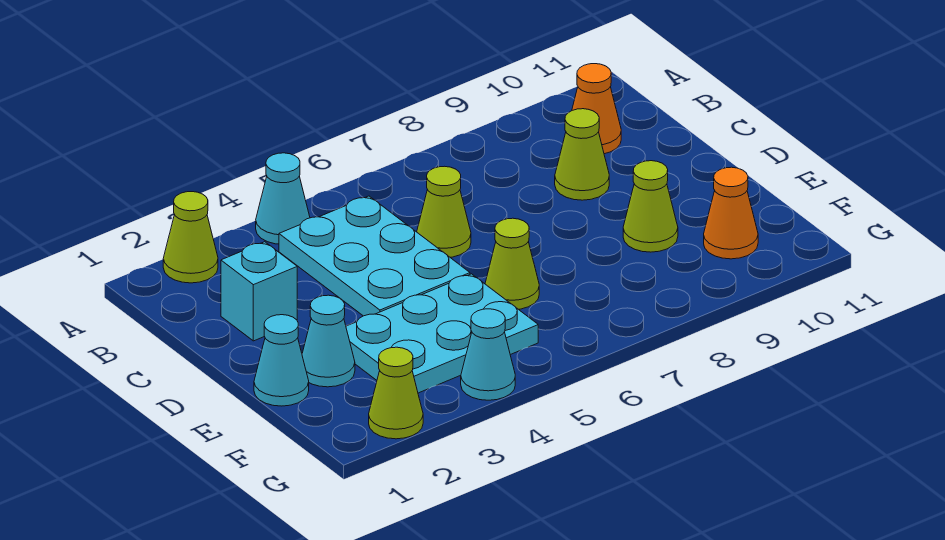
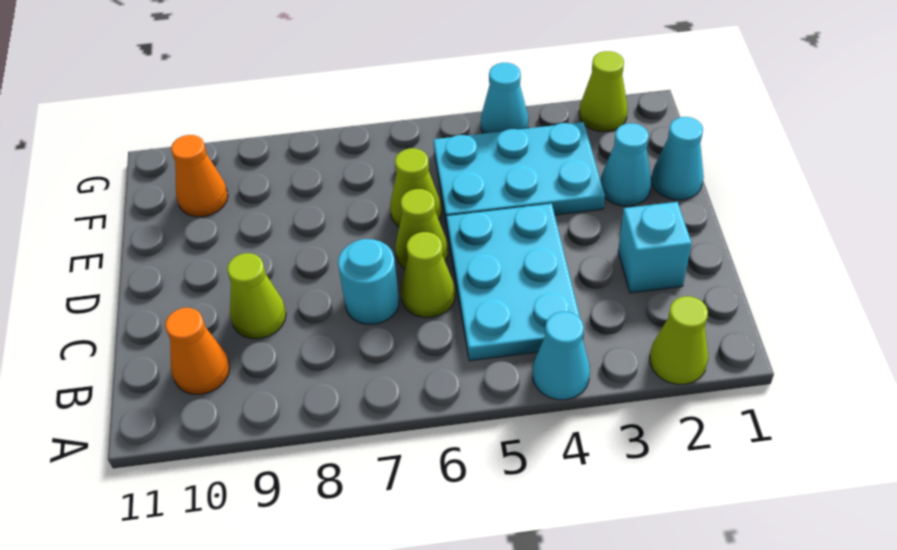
none -> cyan round brick C7 level 1
lime cone E9 level 1 -> lime cone D6 level 1

